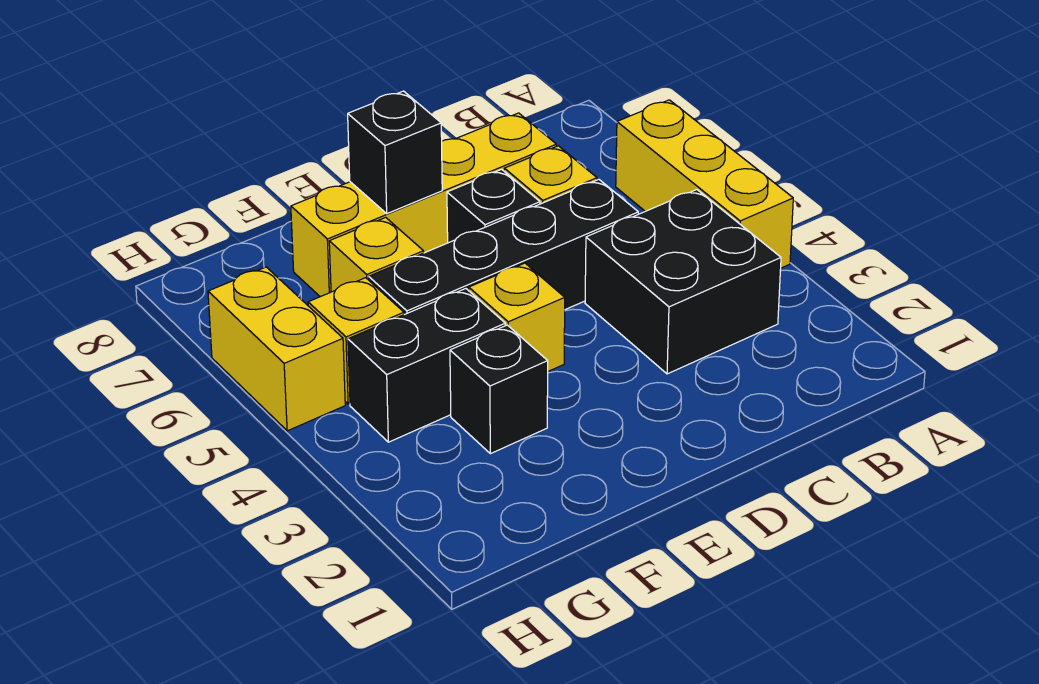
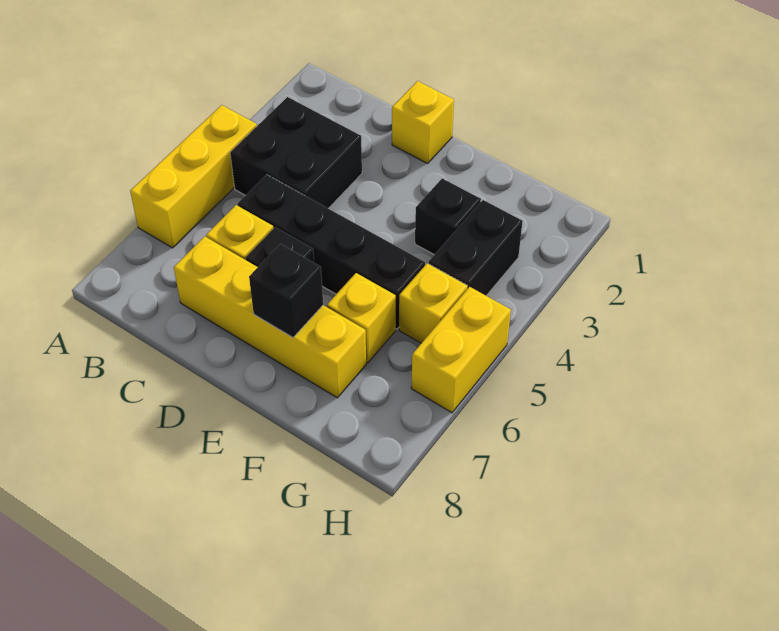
yellow brick E4 level 1 -> yellow brick D1 level 1
black brick F4:G4 level 1 -> black brick G3:G4 level 1

